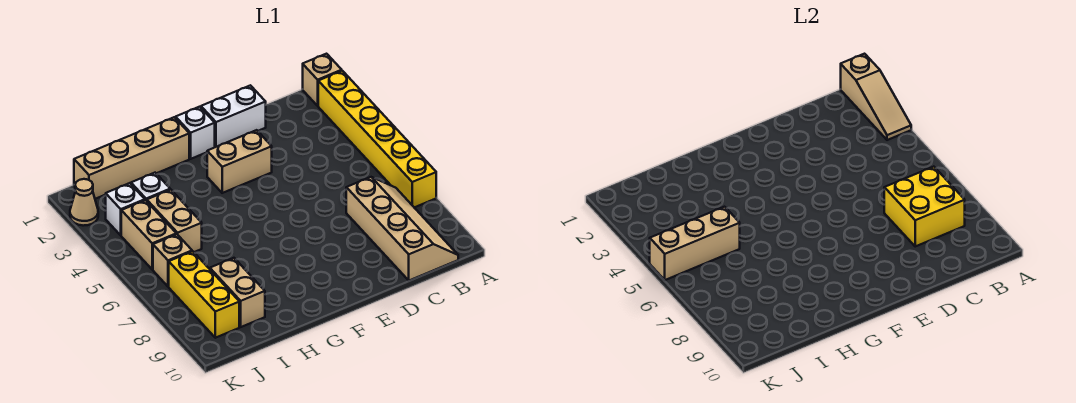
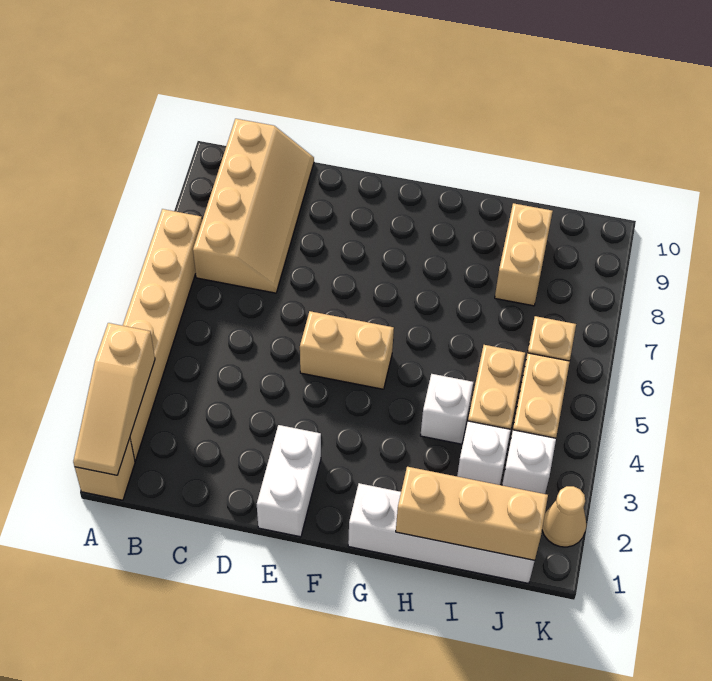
tan slope A1:A3 level 2 top 1 -> tan slope A1:A3 level 2 top 3
yellow brick A2:A7 level 1 -> tan brick A2:A7 level 1
tan slope B7:C10 level 1 top C -> tan slope B7:C10 level 1 top B
yellow brick B7:C8 level 2 -> none
white brick D1:E1 level 1 -> white brick E1:E2 level 1
tan brick E3:F3 level 1 -> tan brick E5:F5 level 1
white brick F1 level 1 -> white brick H4 level 1
tan brick G1:J1 level 1 -> white brick G1:J1 level 1
tan brick I5:K5 level 2 -> tan brick H1:J1 level 2
yellow brick J7:J9 level 1 -> none

